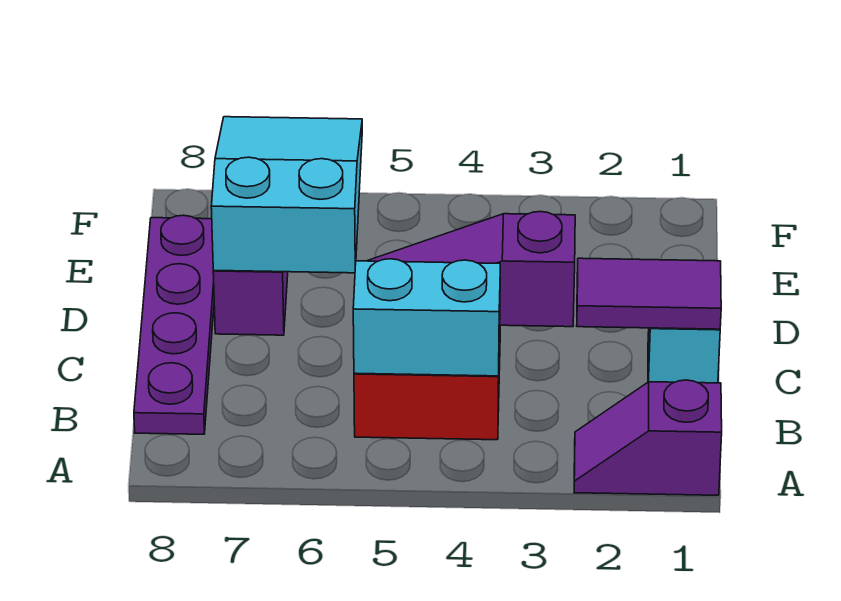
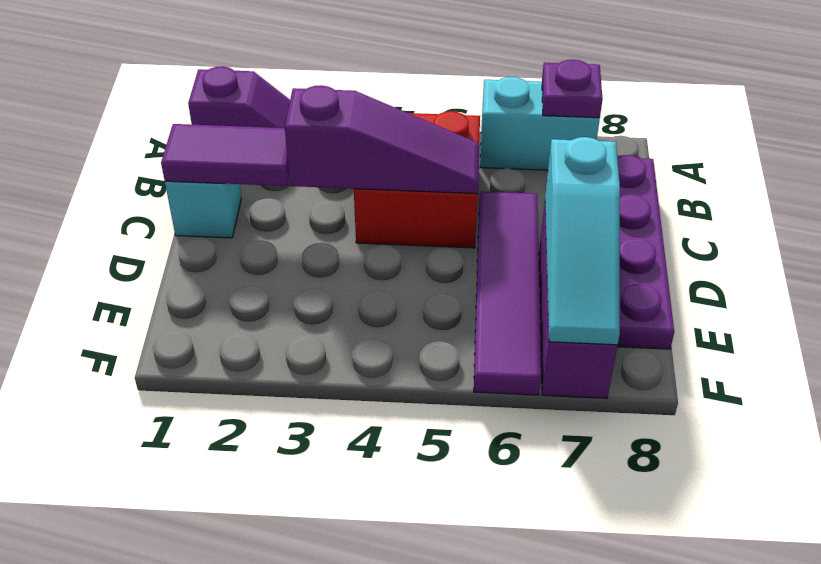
none -> purple plate A7 level 2
cyan brick B4:B5 level 2 -> cyan brick A6:A7 level 1
none -> purple tile C6:F6 level 1
cyan slope D6:F7 level 2 top D -> cyan slope D7:F7 level 2 top D

